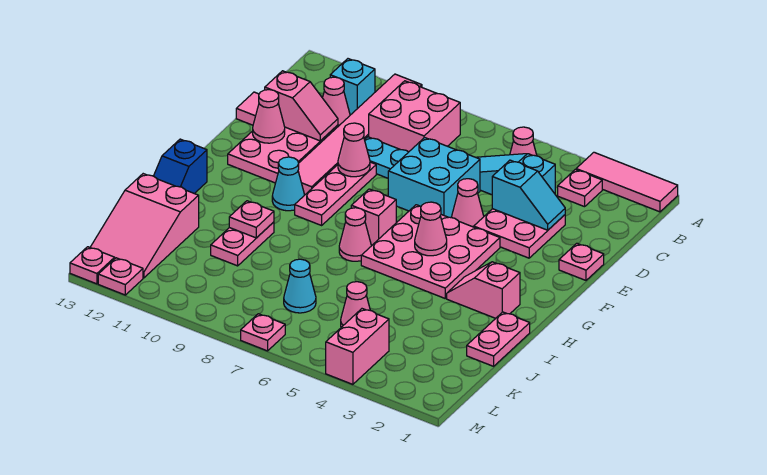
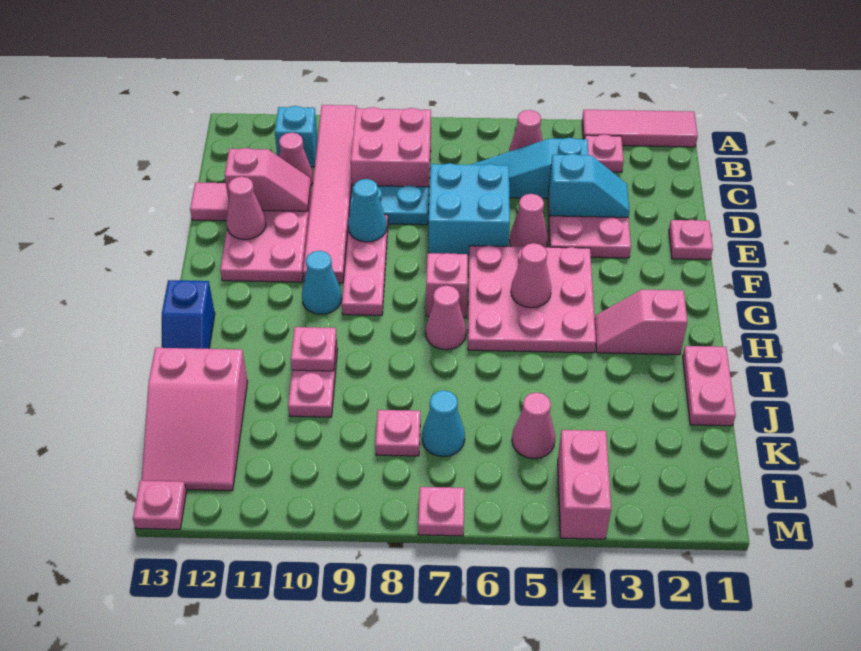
pink cone E9 level 2 -> cyan cone E9 level 2
pink plate M12 level 1 -> pink plate K8 level 1

